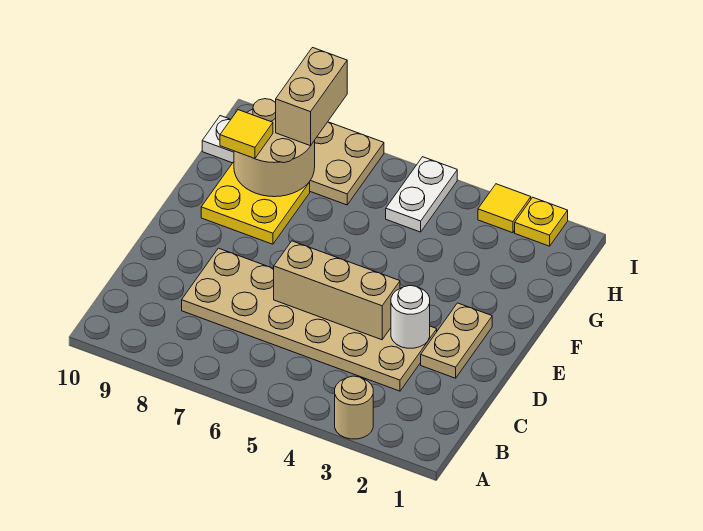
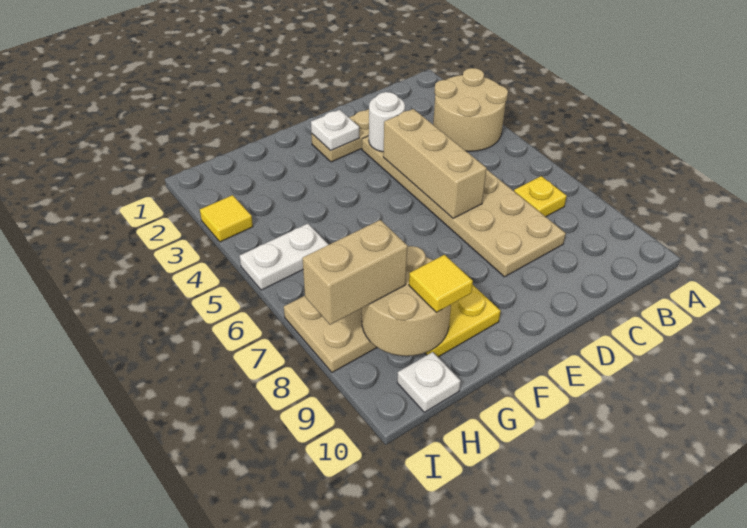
tan round brick A3 level 1 -> tan round brick A3:B4 level 1
none -> white plate E2 level 2
yellow plate I2 level 1 -> yellow plate B7 level 1

